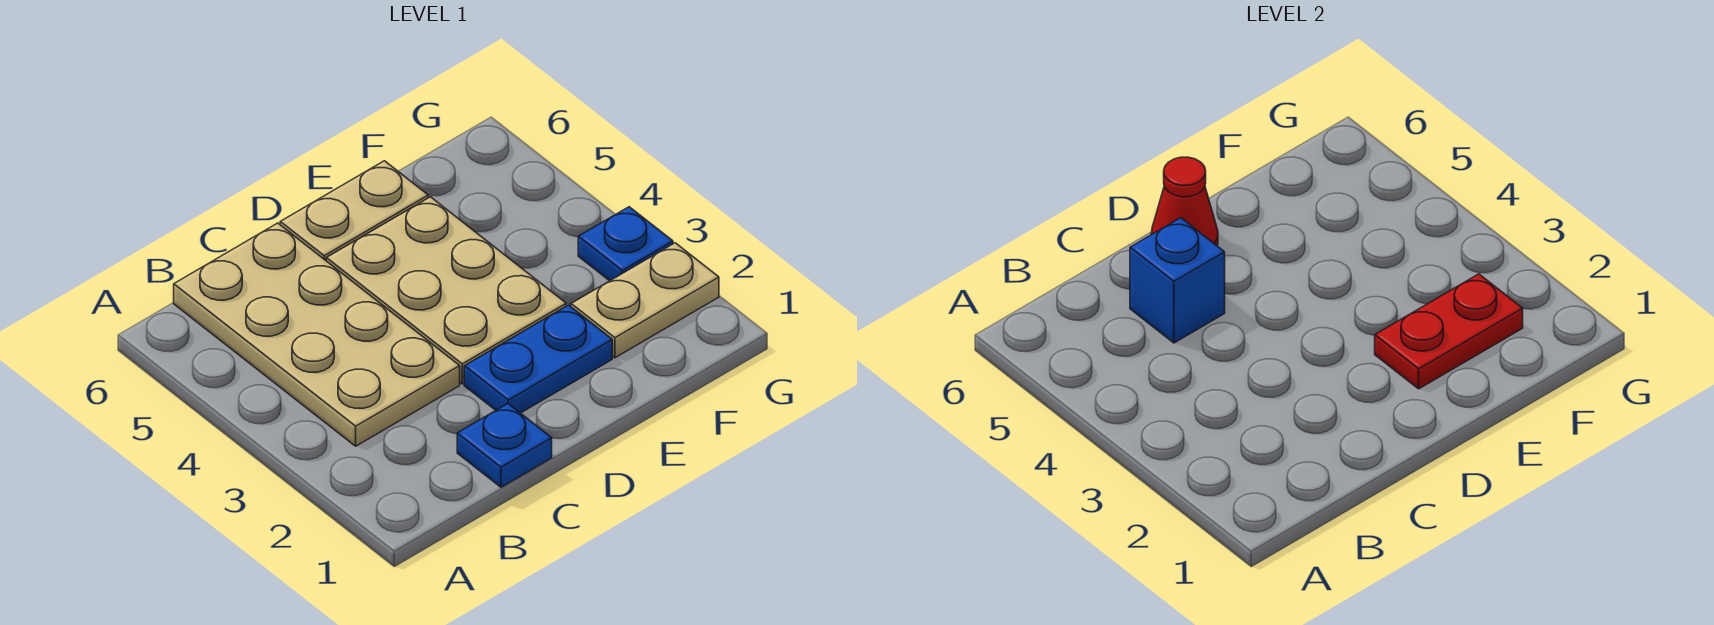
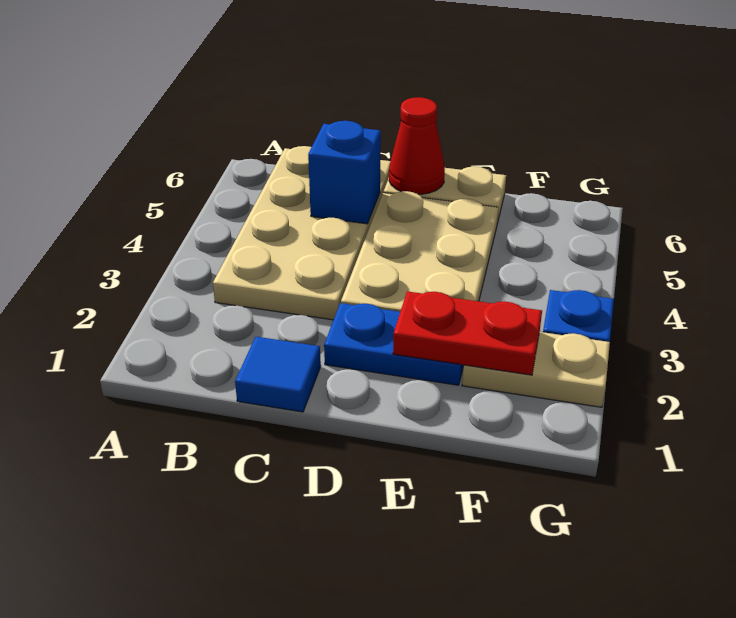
blue plate C1 level 1 -> blue tile C1 level 1

